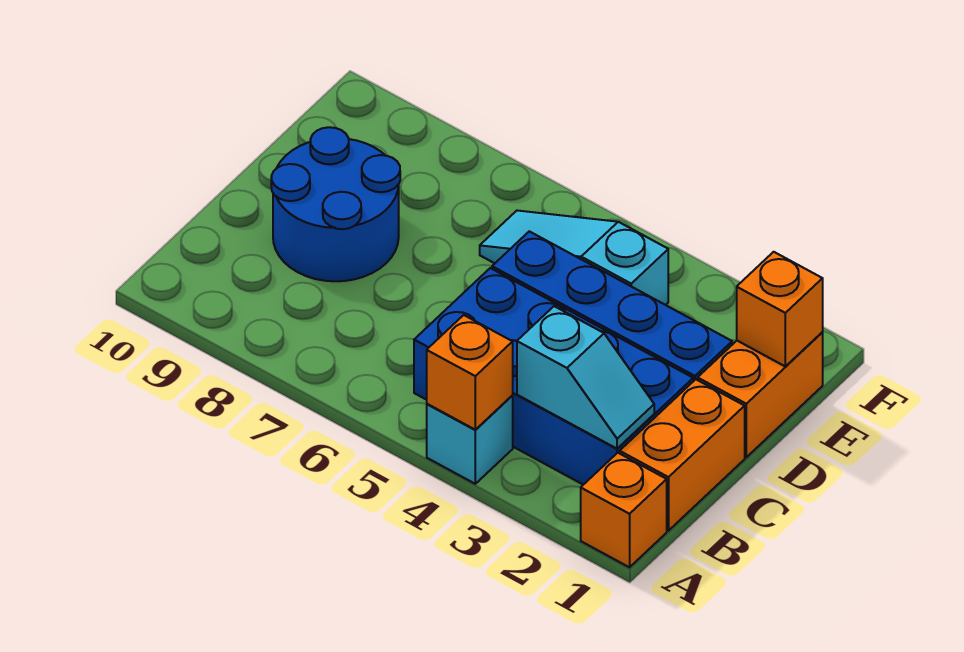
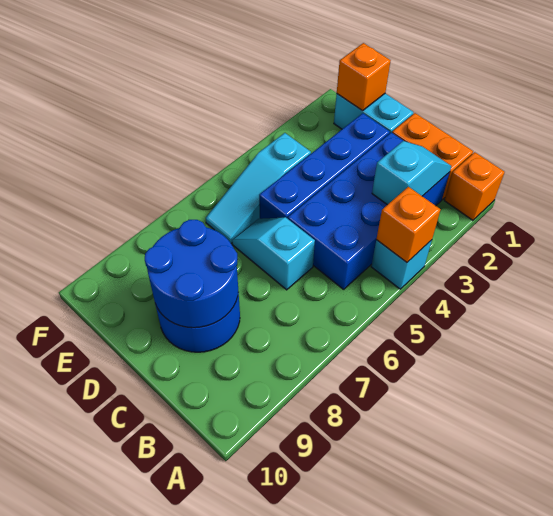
none -> cyan slope C6:D6 level 1 top C
none -> blue round brick C8:D9 level 2
orange brick D1:E1 level 1 -> cyan brick D1:E1 level 1

